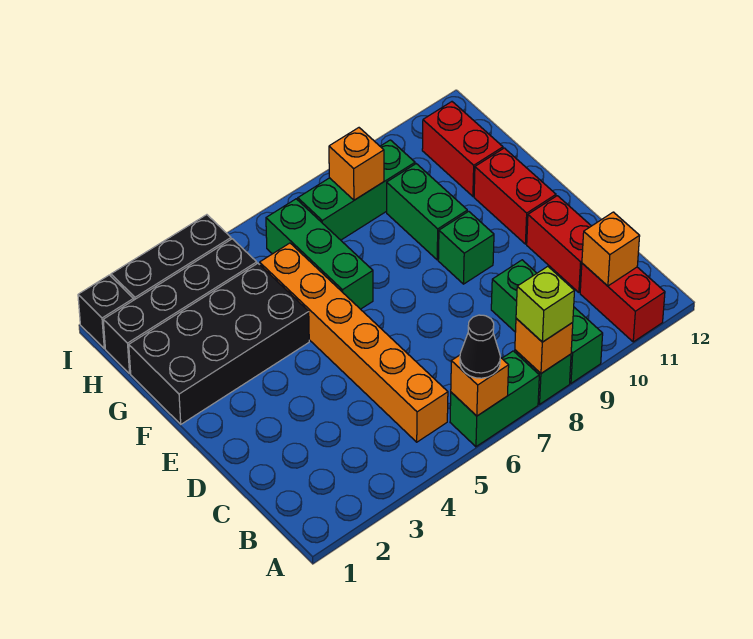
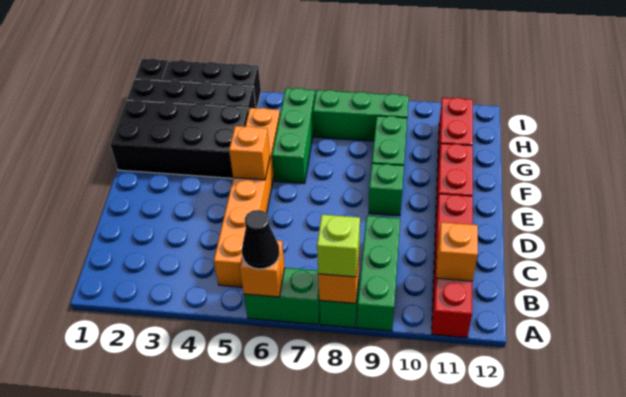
orange brick H8 level 2 -> orange brick E5 level 2

